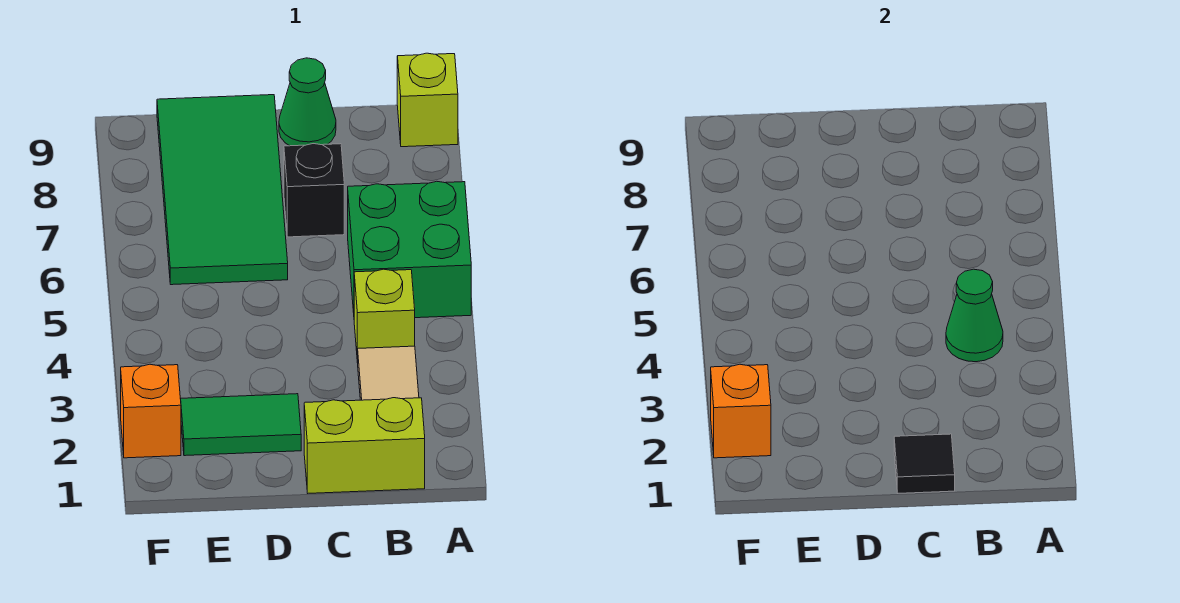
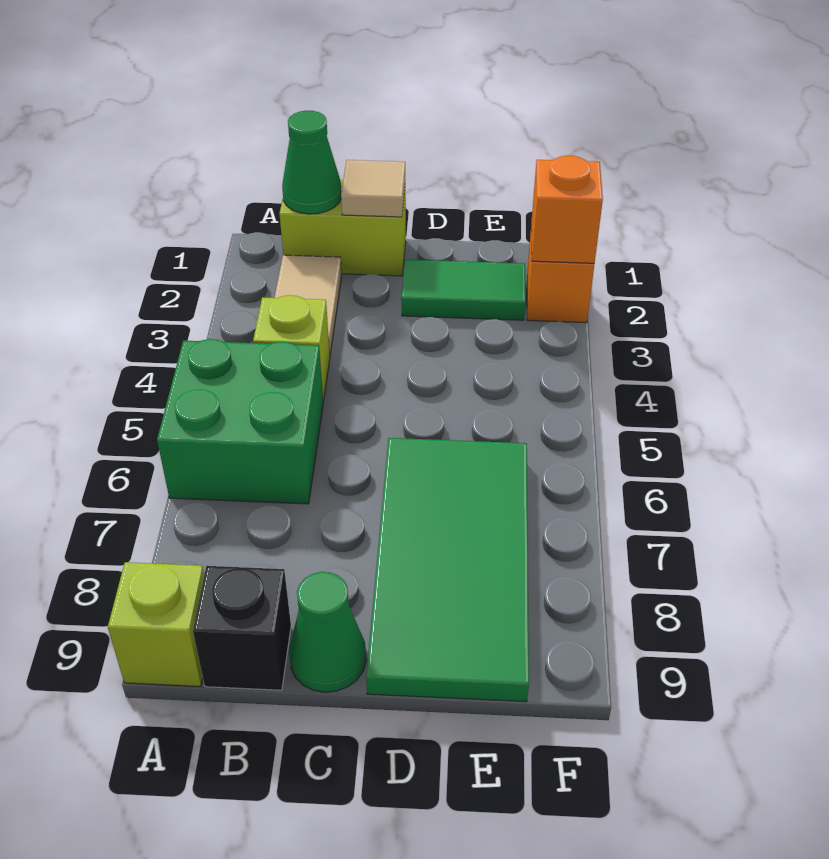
green cone B4 level 2 -> green cone B1 level 2
black tile C1 level 2 -> tan tile C1 level 2
black brick C7 level 1 -> black brick B9 level 1

